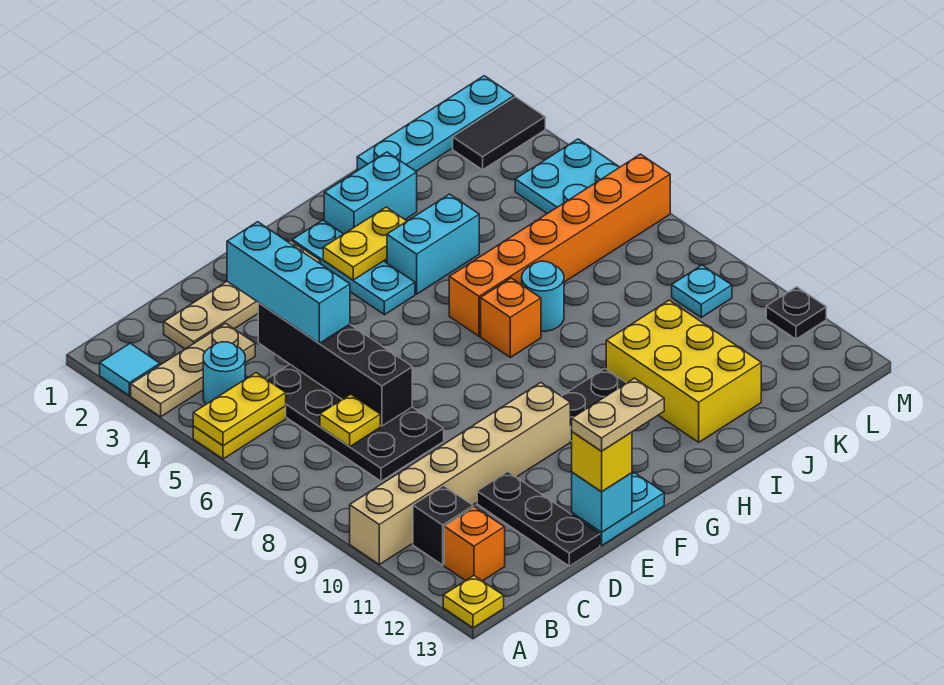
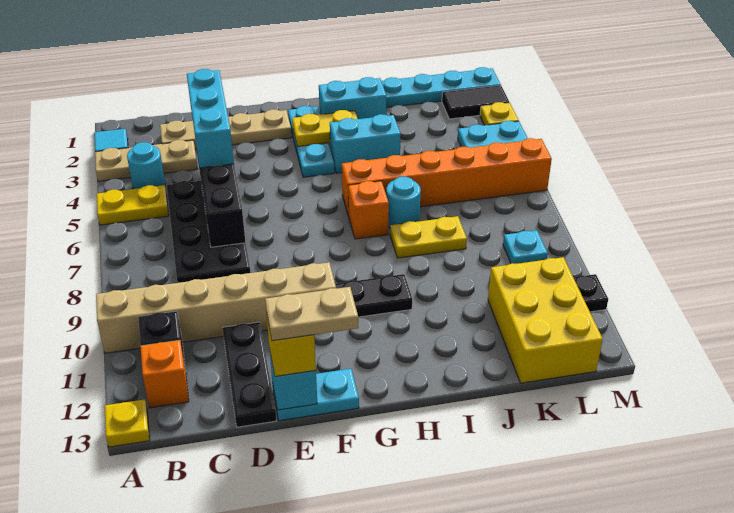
yellow plate A5:B5 level 2 -> yellow plate I8:J8 level 1
yellow plate C7 level 2 -> yellow plate M3 level 1
yellow brick I10:J12 level 1 -> yellow brick K11:L13 level 1

